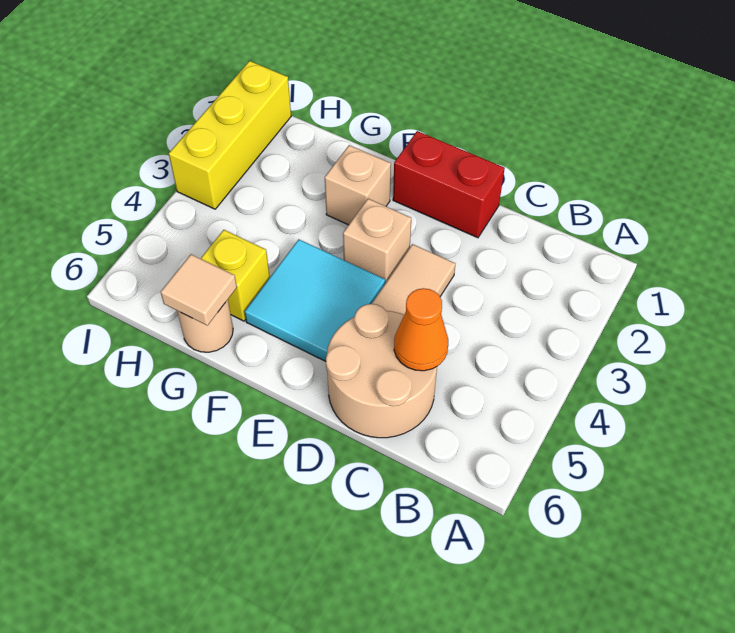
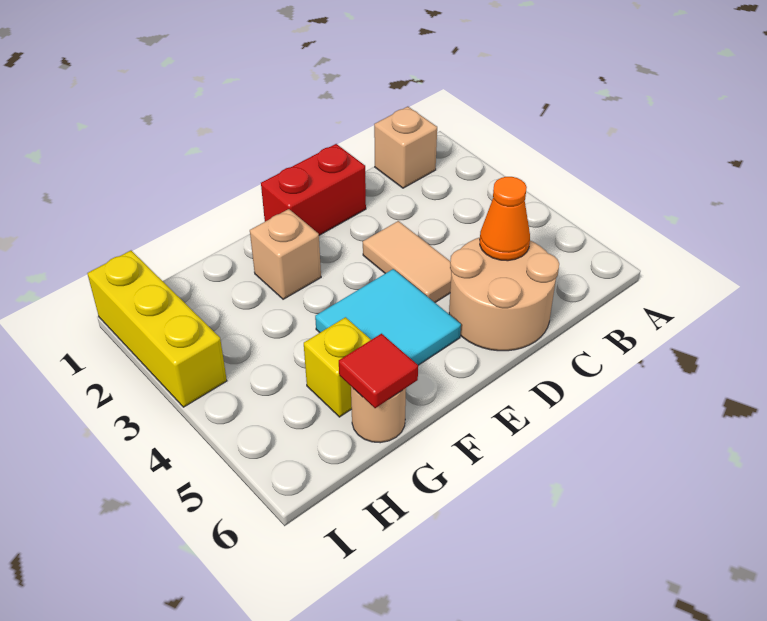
tan brick E3 level 1 -> tan brick B1 level 1
tan tile G6 level 2 -> red tile G6 level 2

